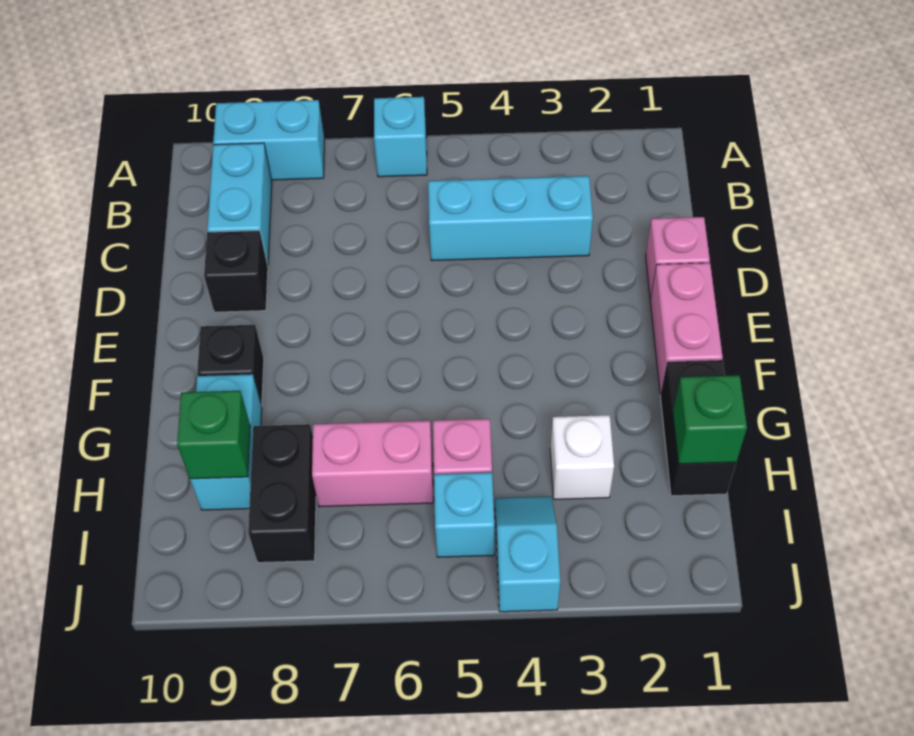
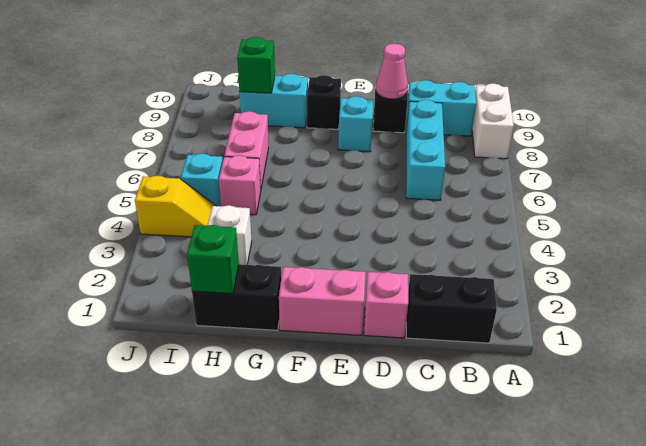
cyan brick A6 level 1 -> cyan brick E8 level 1
cyan brick A8:A9 level 1 -> white brick A8:A9 level 1
cyan brick C3:C5 level 1 -> cyan brick C6:C8 level 1
none -> pink cone D9 level 2
black brick H8:I8 level 1 -> black brick B1:C1 level 1
cyan slope I4:J4 level 1 top J -> yellow slope I4:J4 level 1 top J

